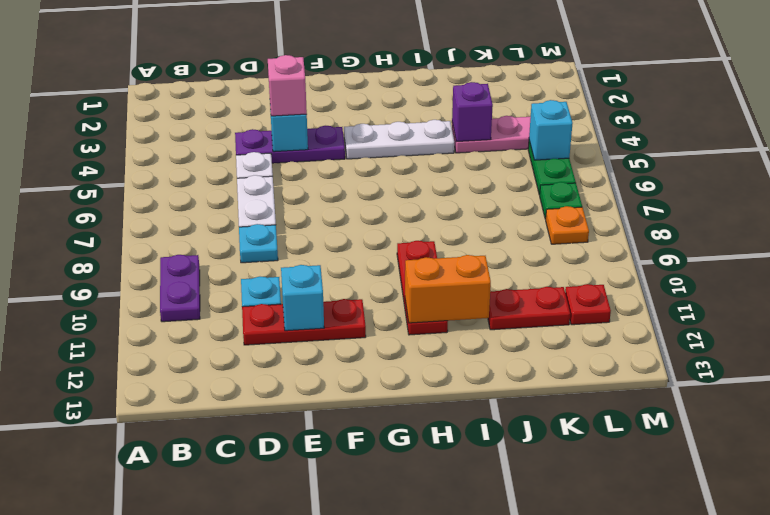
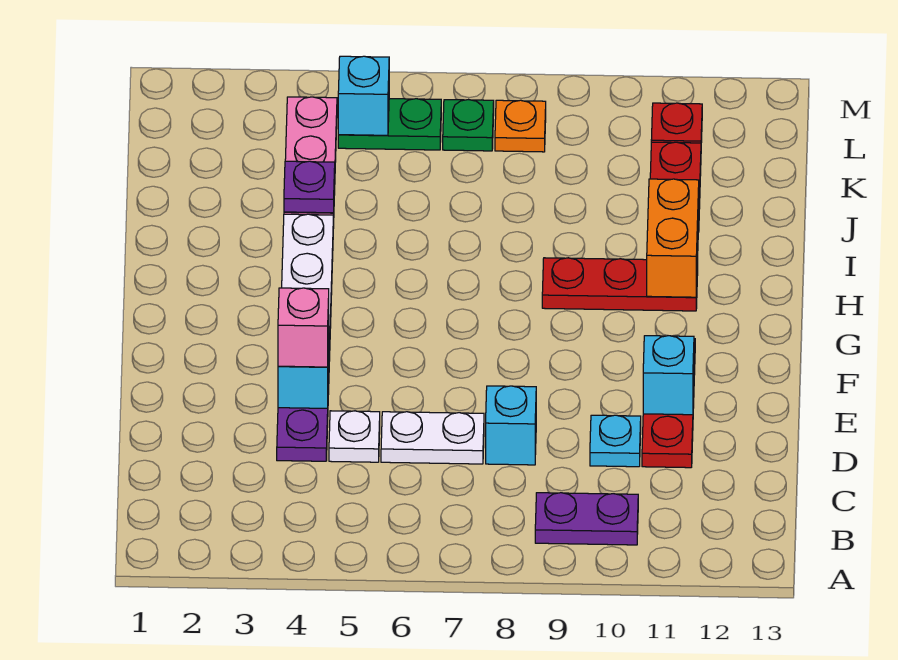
cyan plate D8 level 1 -> cyan brick D8 level 1
purple brick J4 level 2 -> purple plate J4 level 2

